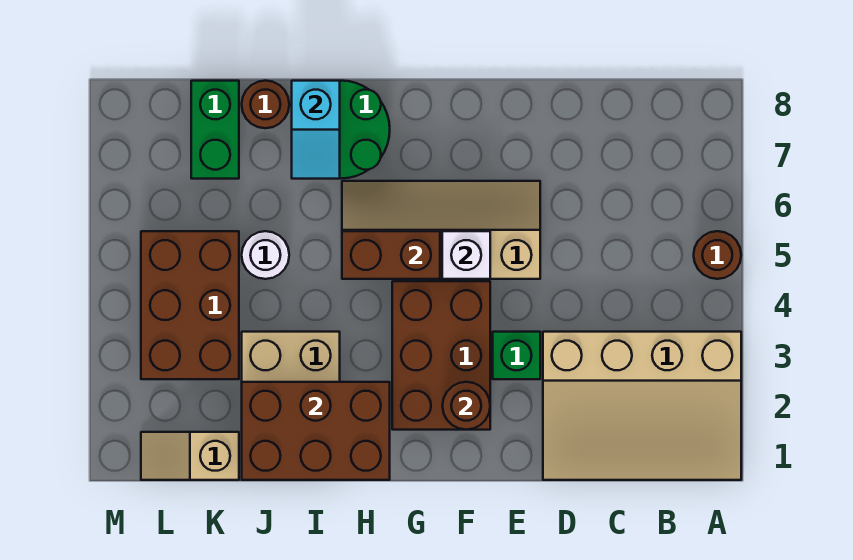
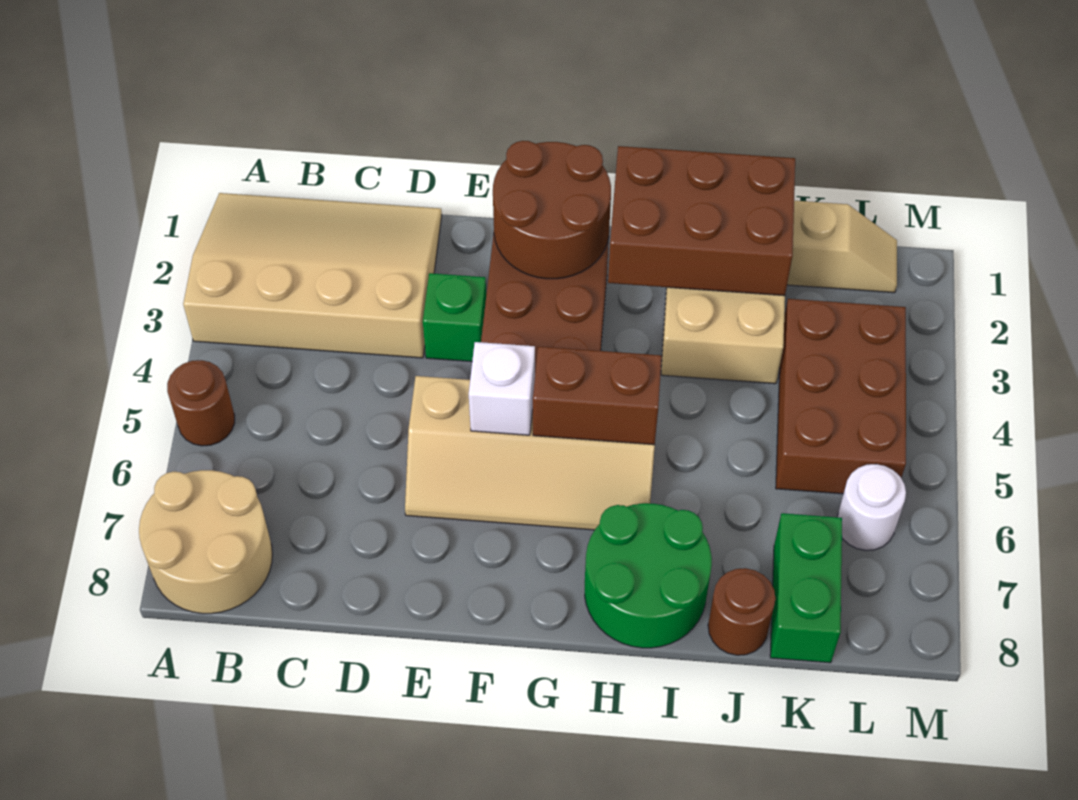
none -> tan round brick A7:B8 level 1
brown round brick F2 level 2 -> brown round brick F1:G2 level 2
cyan slope I7:I8 level 2 top 8 -> none
white round brick J5 level 1 -> white round brick L6 level 1

